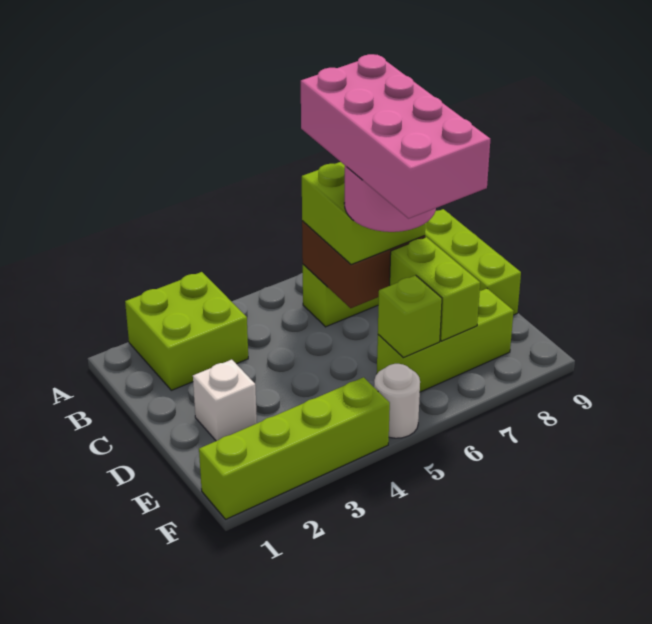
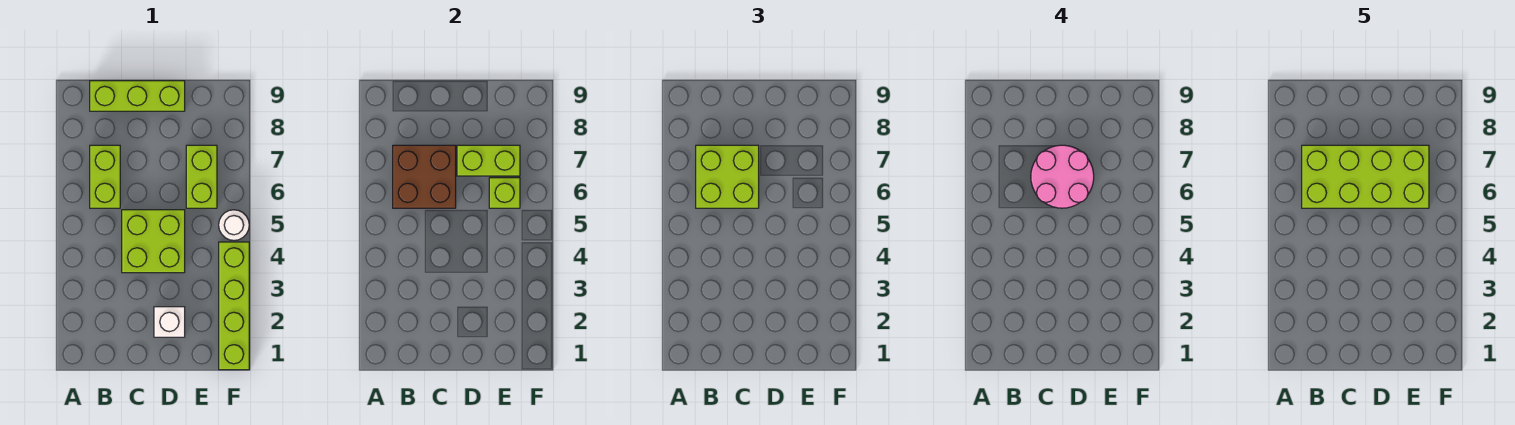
lime brick A2:B3 level 1 -> lime brick C4:D5 level 1
pink brick B6:E7 level 5 -> lime brick B6:E7 level 5
lime brick E6:E8 level 1 -> lime brick E6:E7 level 1

